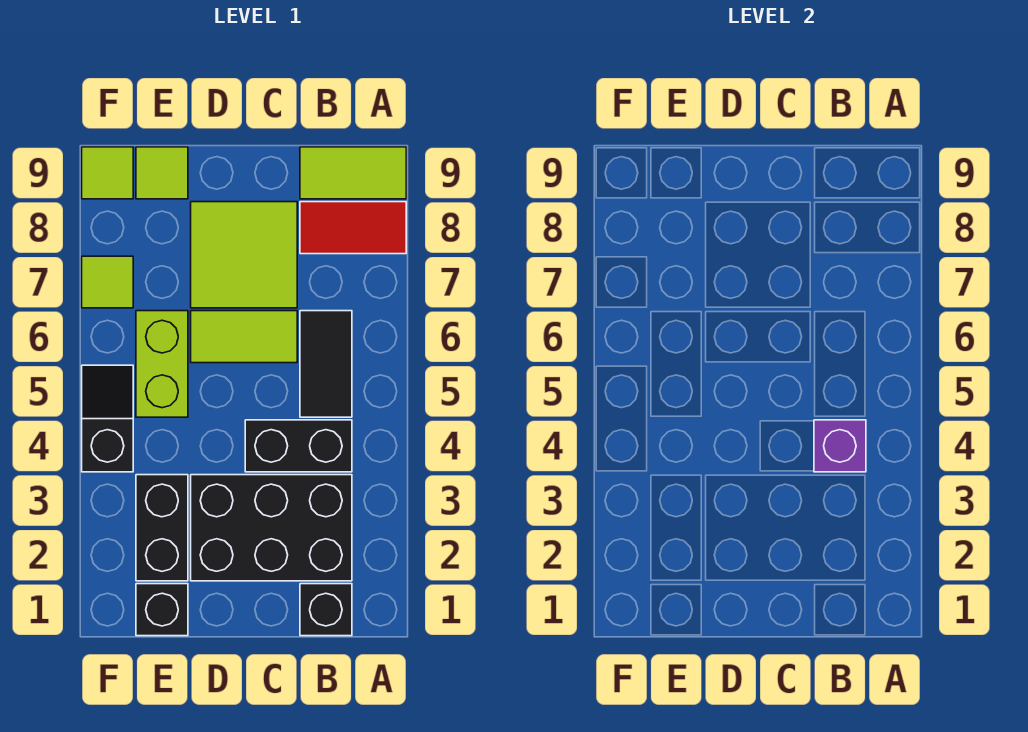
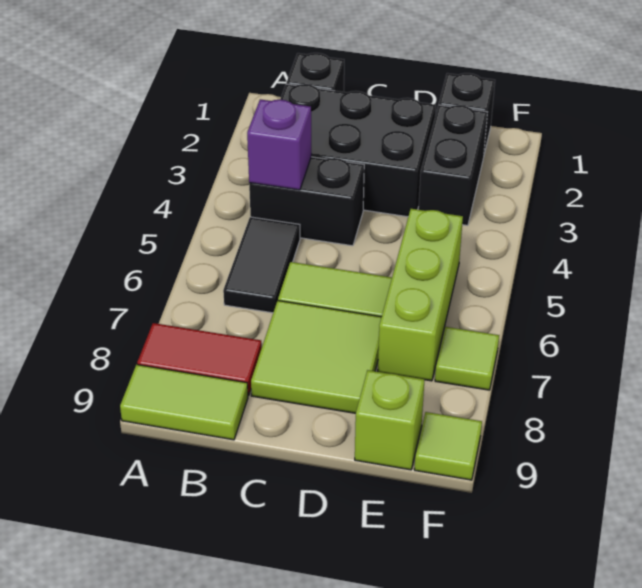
lime brick E5:E6 level 1 -> lime brick E5:E7 level 1
lime tile E9 level 1 -> lime brick E9 level 1
black slope F4:F5 level 1 top 4 -> none

